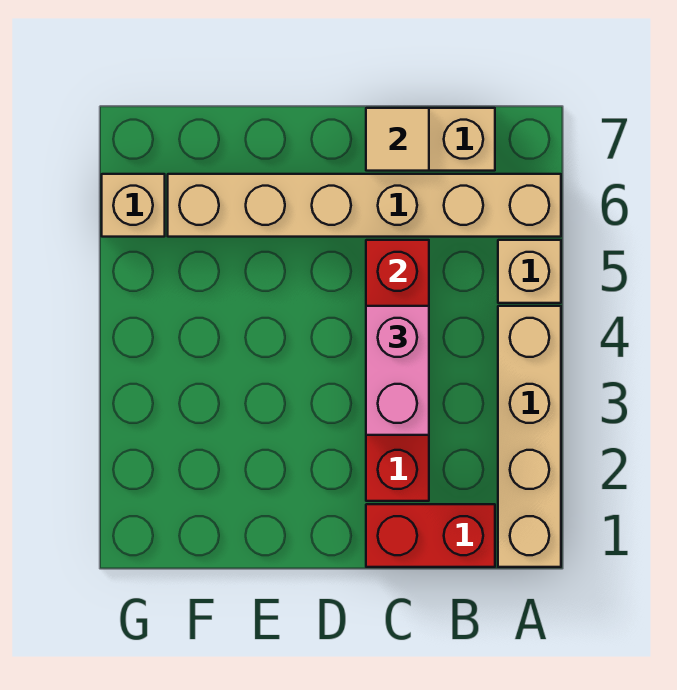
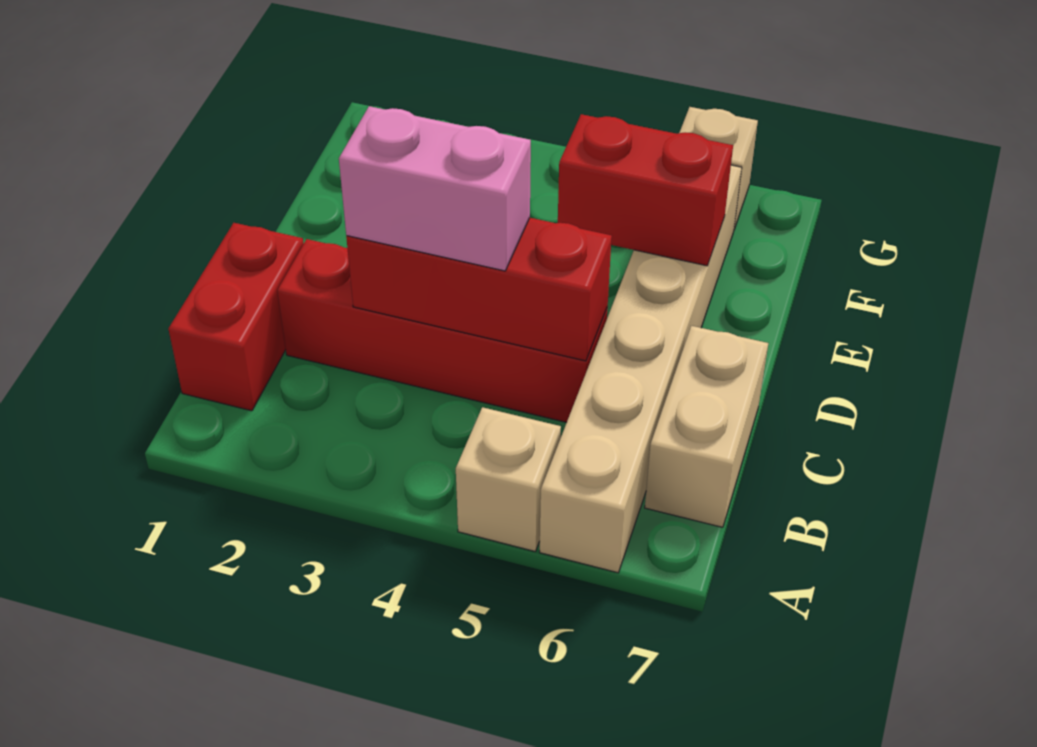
tan brick A1:A4 level 1 -> none
tan tile C7 level 2 -> none
none -> red brick E5:E6 level 2

